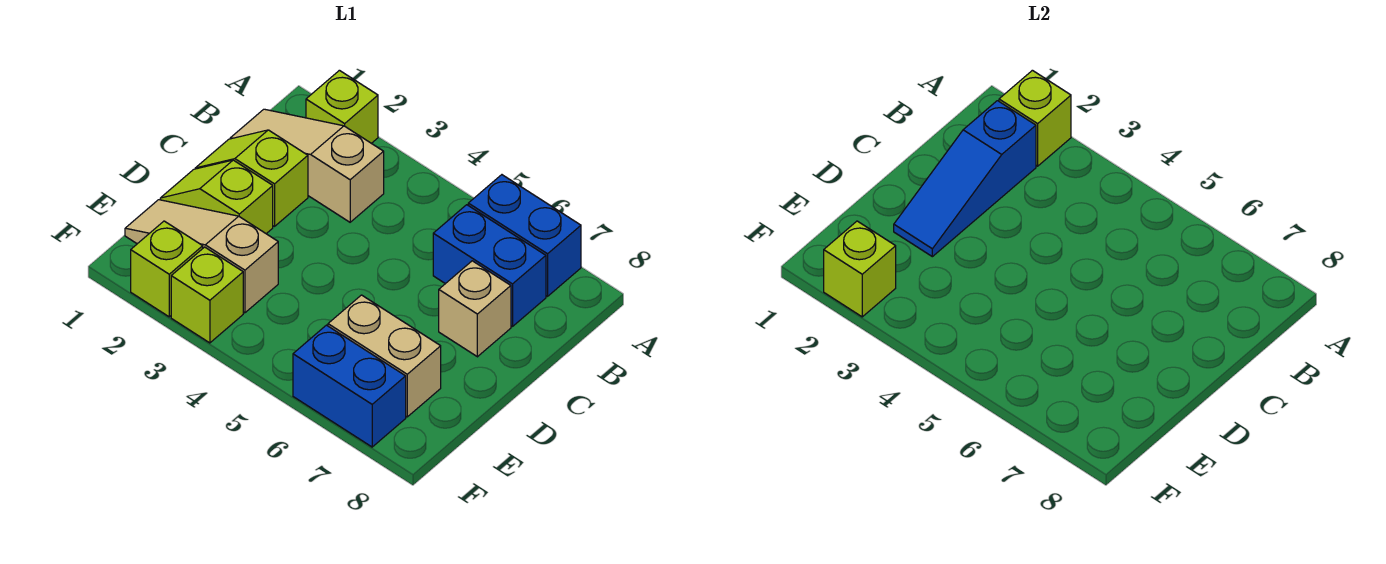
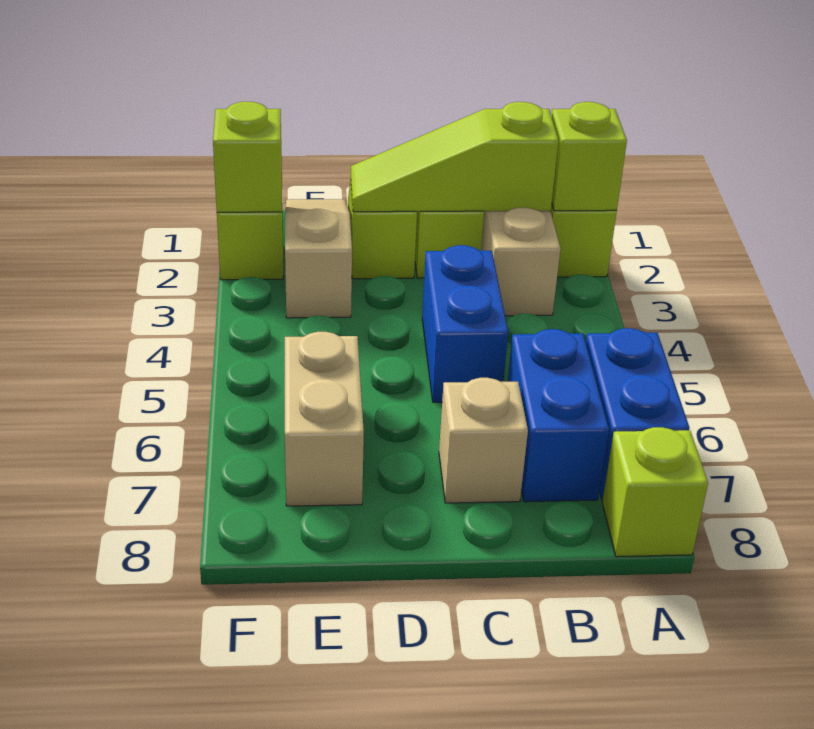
blue slope B2:D2 level 2 top B -> lime slope B2:D2 level 2 top B
lime brick F3 level 1 -> lime brick A8 level 1
blue brick F6:F7 level 1 -> blue brick C4:C5 level 1

